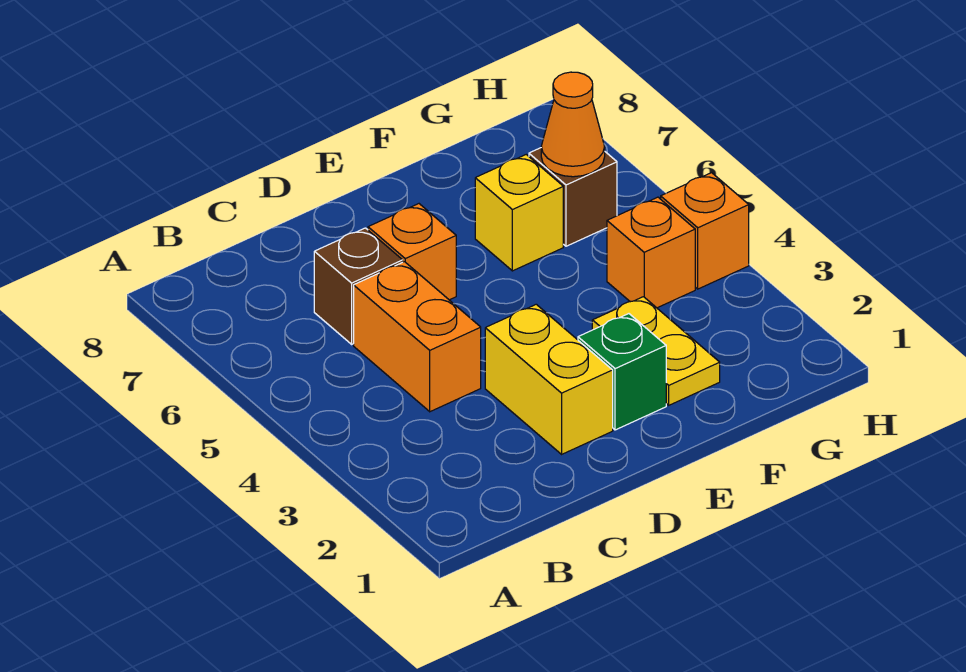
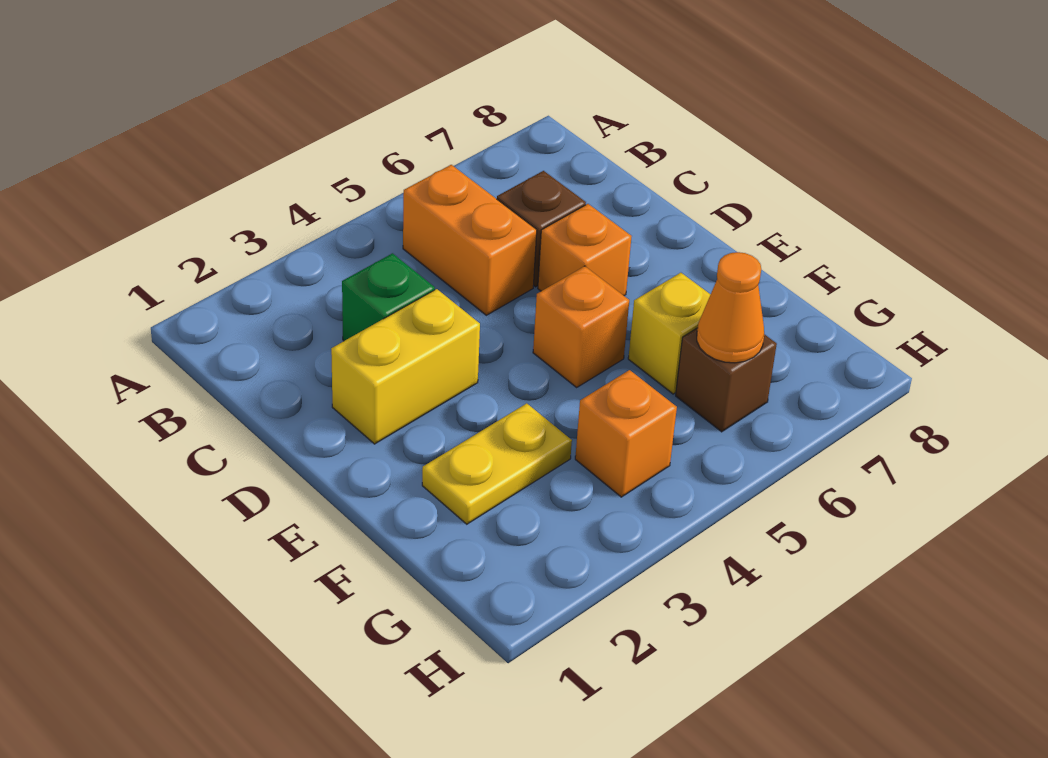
orange brick C4:C5 level 1 -> orange brick B5:C5 level 1
green brick E2 level 1 -> green brick C3 level 1
orange brick H4 level 1 -> orange brick E5 level 1

